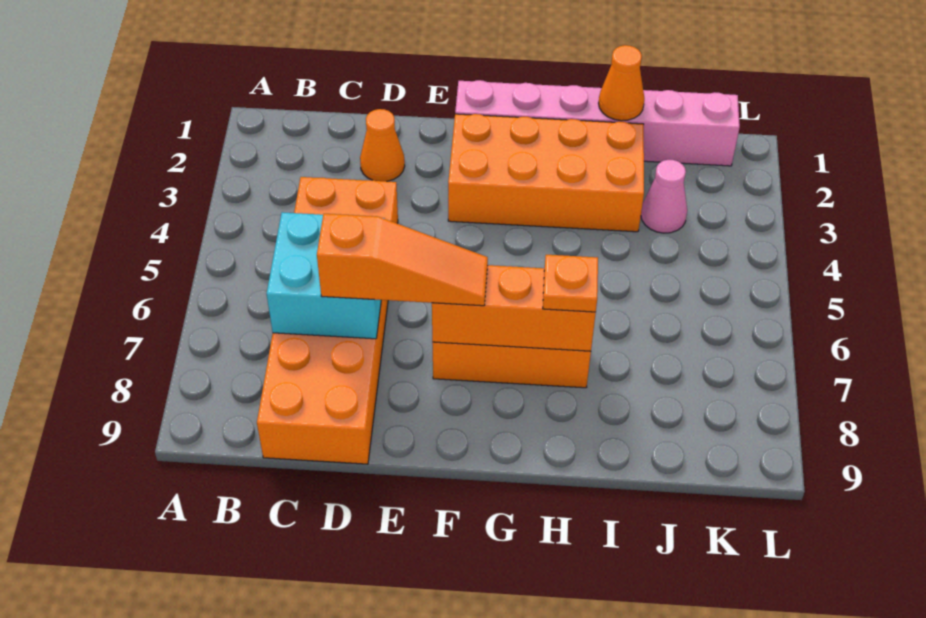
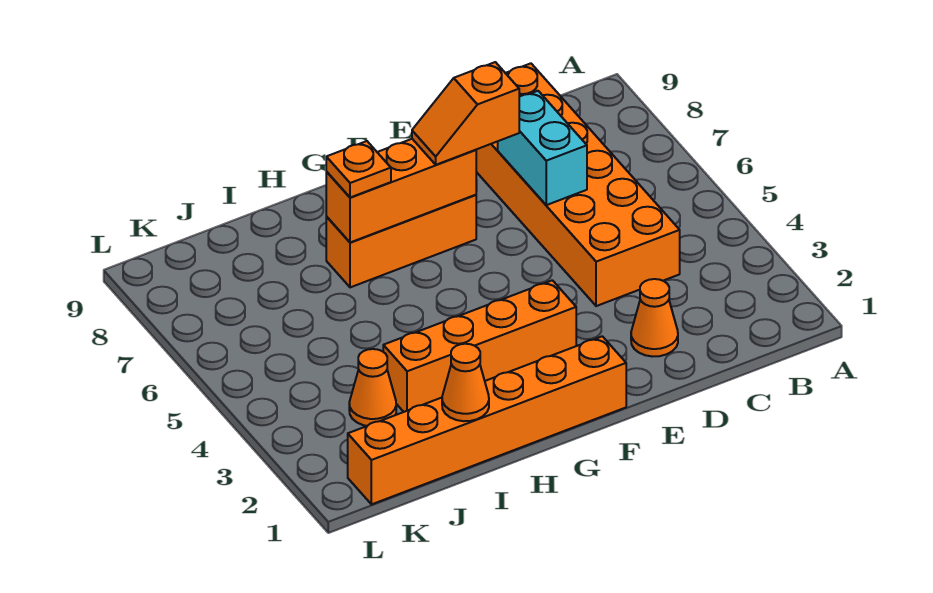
cyan brick C6:D7 level 2 -> cyan brick D6:D7 level 2
orange slope D7:F7 level 3 top D -> orange slope E7:F7 level 3 top E
pink brick F1:K1 level 1 -> orange brick F1:K1 level 1
orange brick F2:I3 level 1 -> orange brick F3:I3 level 1
pink cone J3 level 1 -> orange cone J3 level 1

